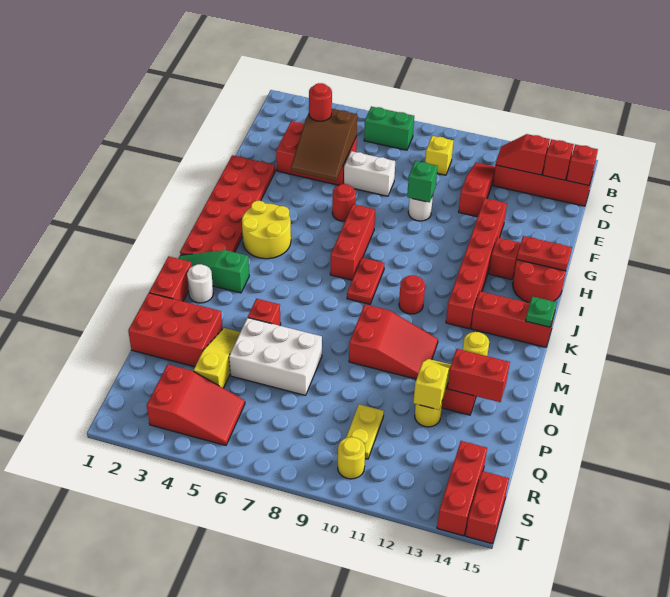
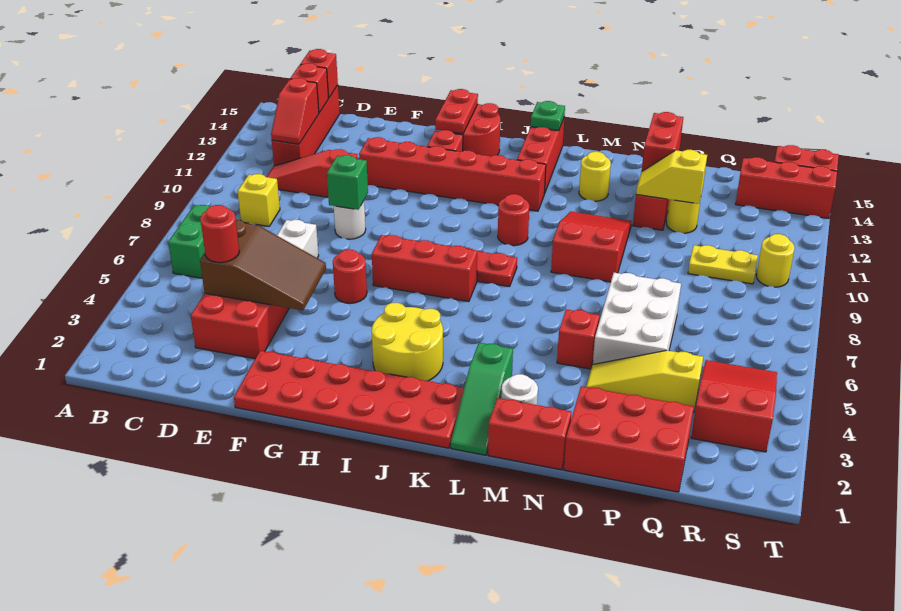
red brick O1:P3 level 1 -> red brick O1:Q2 level 1

